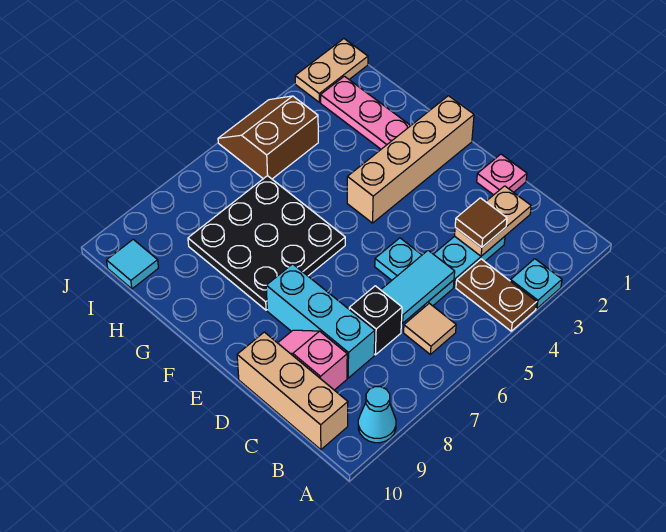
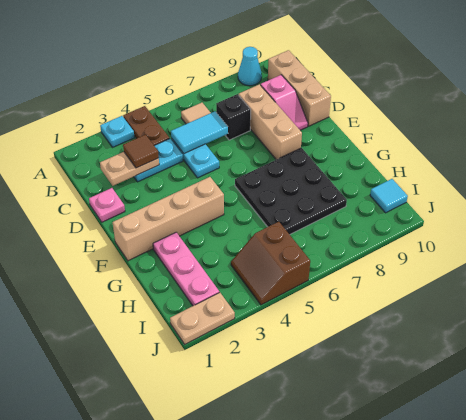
cyan brick C8:E8 level 1 -> tan brick C8:E8 level 1
brown slope I4:J5 level 1 top I -> brown slope I4:J5 level 1 top 5

